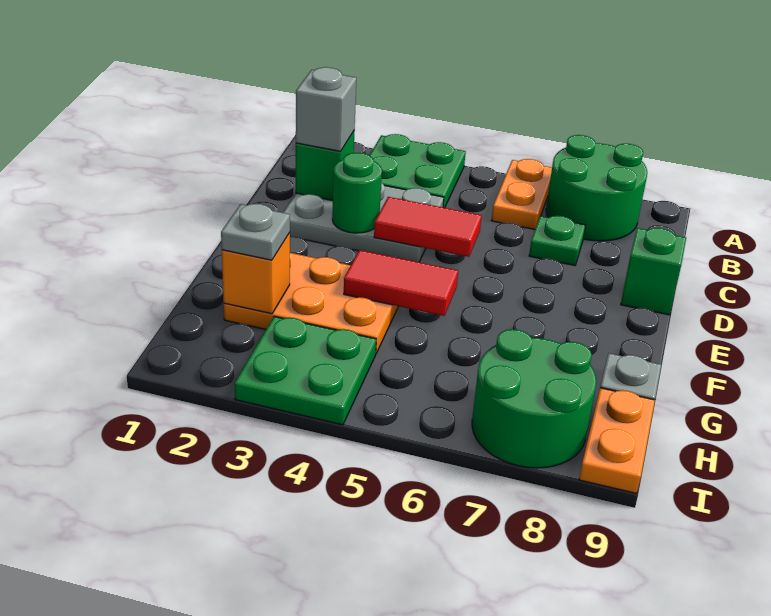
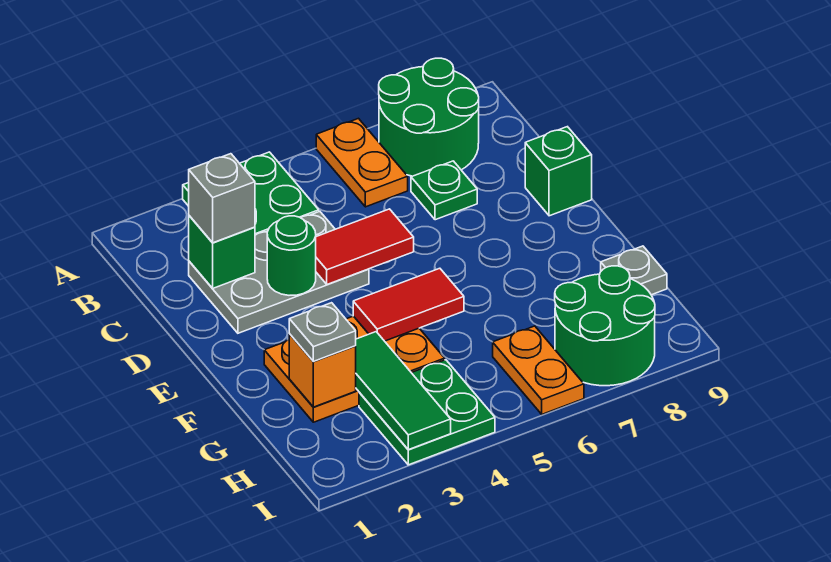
none -> green tile G3:I3 level 2
orange plate H9:I9 level 1 -> orange plate H6:I6 level 1

